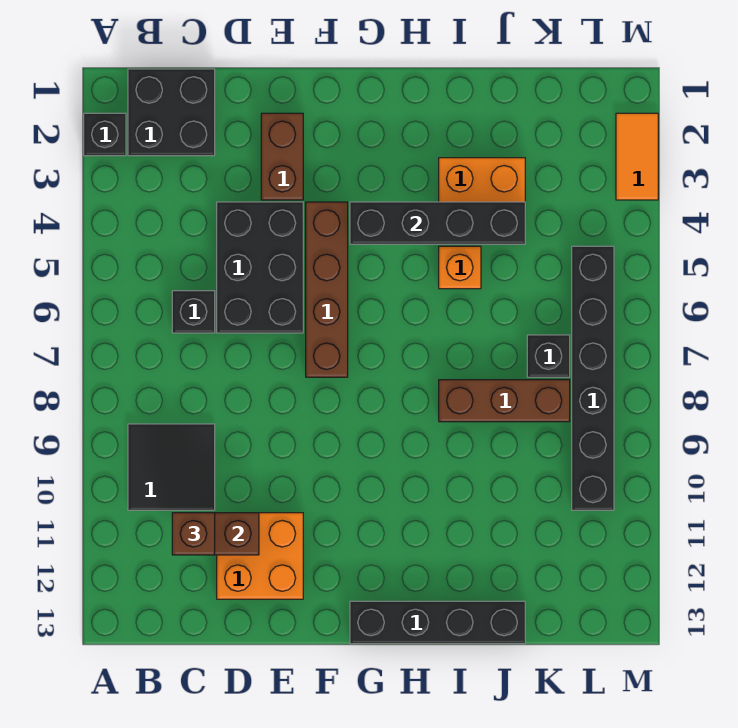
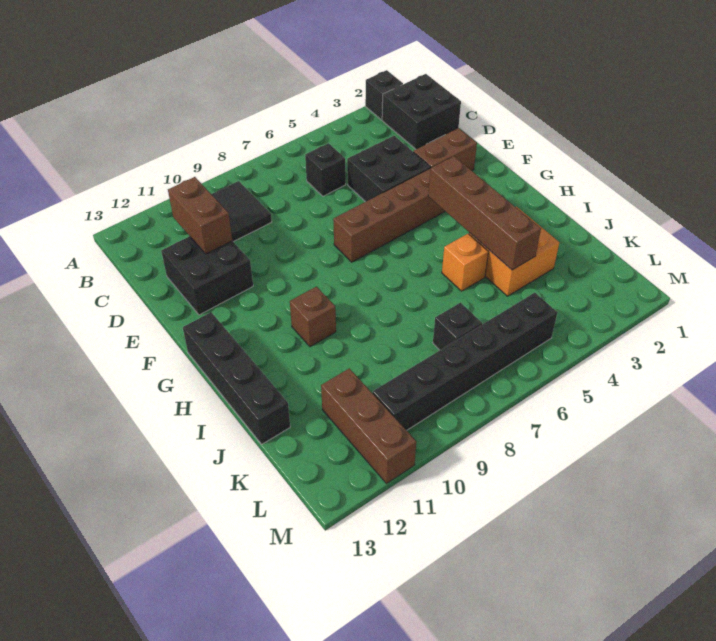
brown brick C11 level 3 -> brown brick H10 level 1
black brick D4:E6 level 1 -> black brick D4:E5 level 1
orange brick D11:E12 level 1 -> black brick D11:E12 level 1
black brick G4:J4 level 2 -> brown brick G4:J4 level 2
brown brick I8:K8 level 1 -> brown brick K11:M11 level 1
orange tile M2:M3 level 1 -> none

